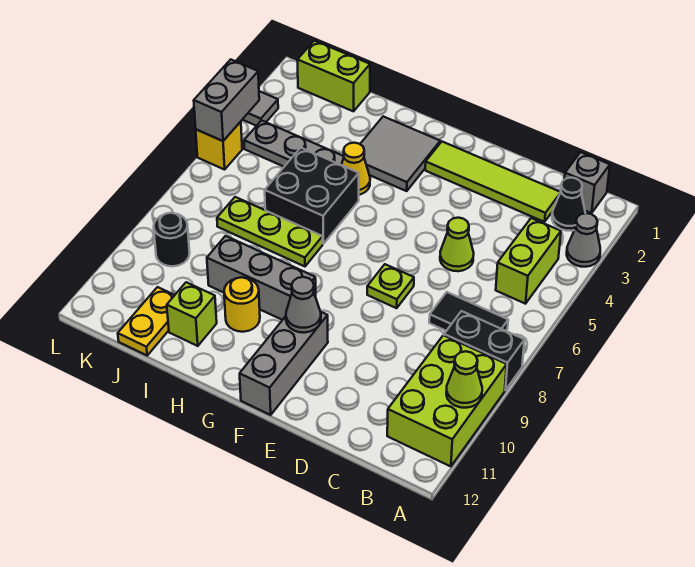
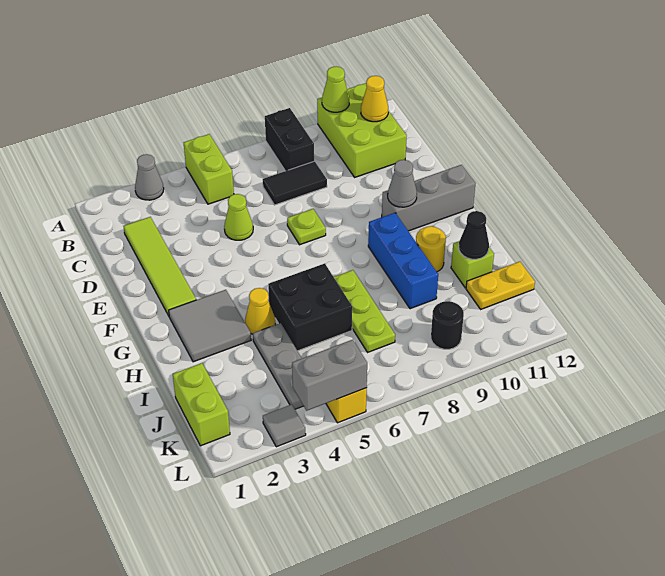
lime brick A9:B11 level 1 -> lime brick A10:C11 level 1
grey brick B1 level 1 -> none
black cone B2 level 1 -> black cone I11 level 2
lime brick B4:B5 level 1 -> lime brick A5:B5 level 1
black tile B7:C7 level 1 -> black tile C7:C8 level 1
none -> yellow cone B11 level 2
grey brick G9:I9 level 1 -> blue brick G9:I9 level 1

